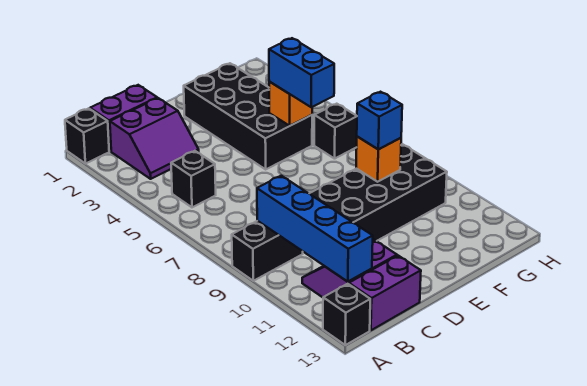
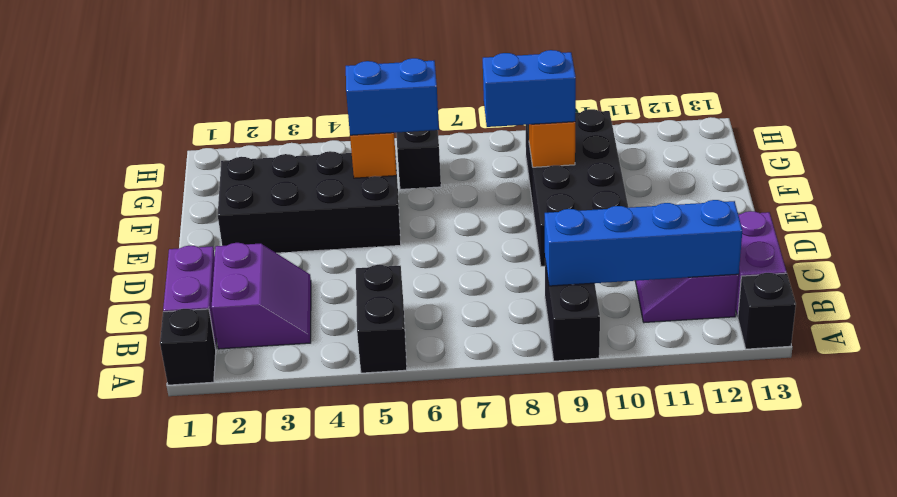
black brick B5 level 1 -> black brick A5:B5 level 1
blue brick F9 level 3 -> blue brick F8:F9 level 3

